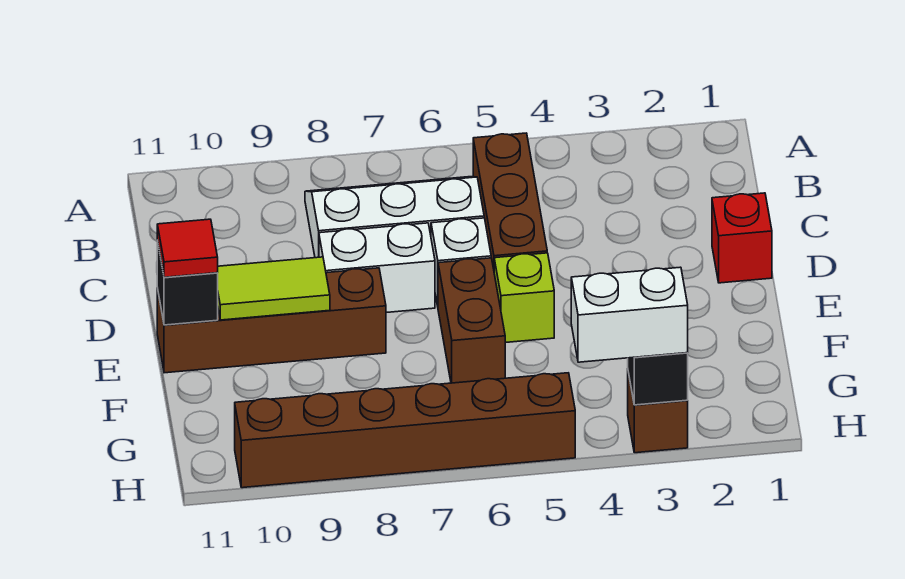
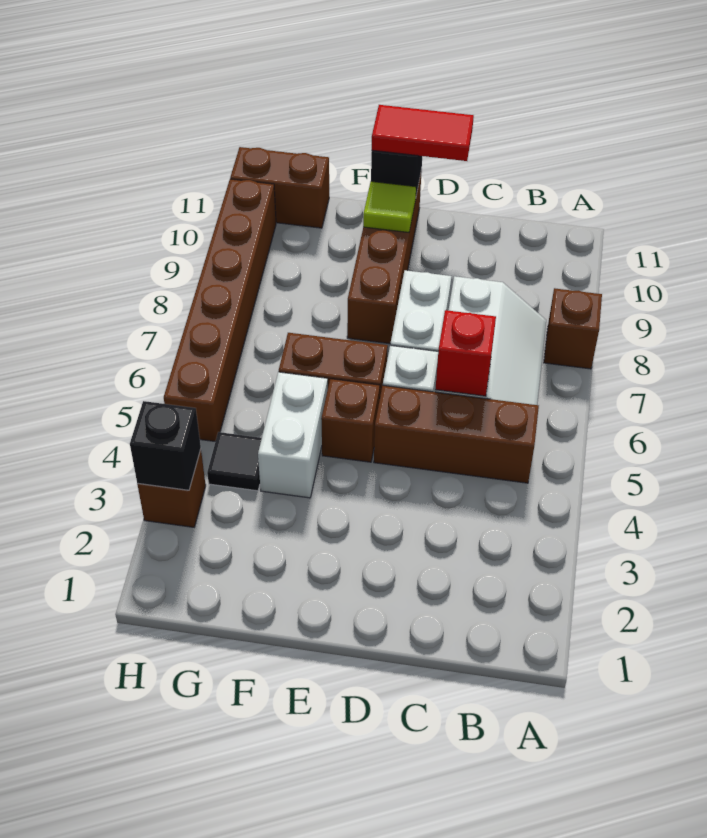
none -> brown brick A8 level 1
red brick D1 level 1 -> red brick C6 level 2
lime brick E5 level 1 -> brown brick E5 level 1
lime tile E9:E10 level 2 -> lime tile E10 level 2
red tile E11 level 3 -> red tile D11:E11 level 3
none -> black tile G4 level 1
none -> brown brick G11:H11 level 1
white brick H3:H4 level 3 -> white brick F4:F5 level 1

